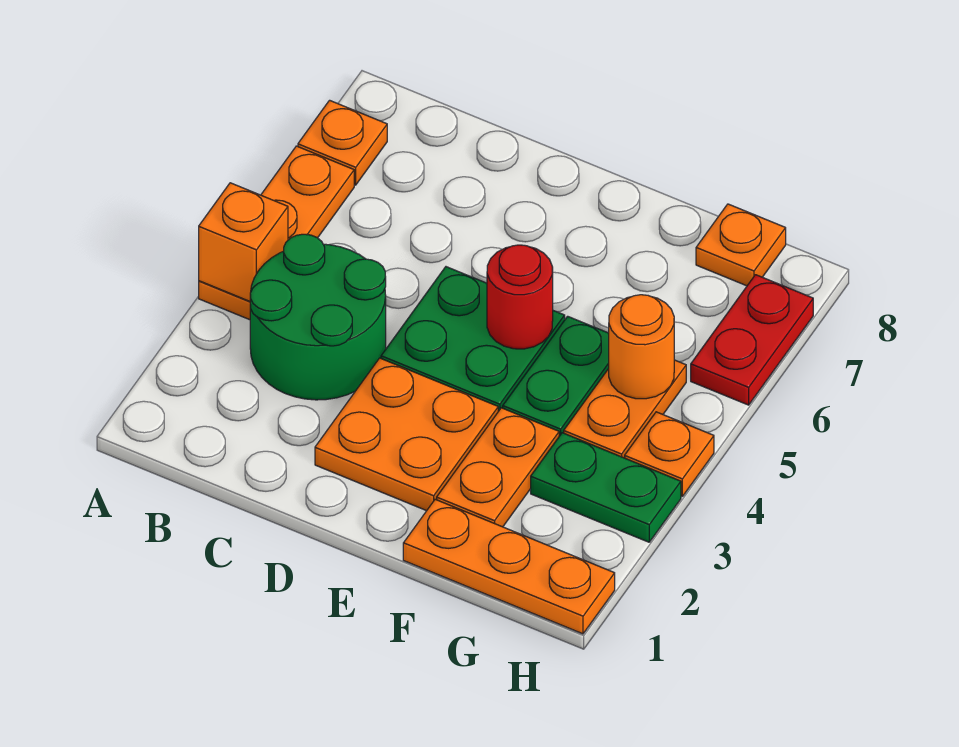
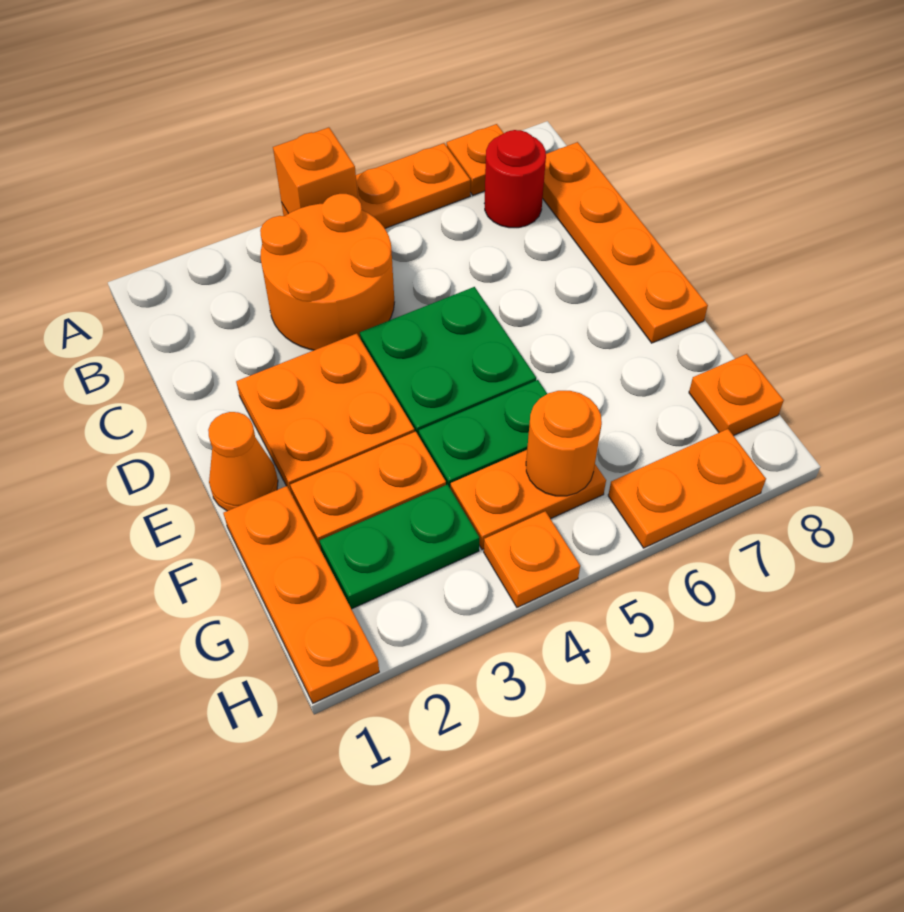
green round brick B3:C4 level 1 -> orange round brick B3:C4 level 1
none -> orange plate B8:E8 level 1
none -> orange cone E1 level 1
red round brick E5 level 2 -> red round brick B7 level 1
green plate G3:H3 level 1 -> green plate G2:G3 level 1
red plate H6:H7 level 1 -> orange plate H6:H7 level 1

